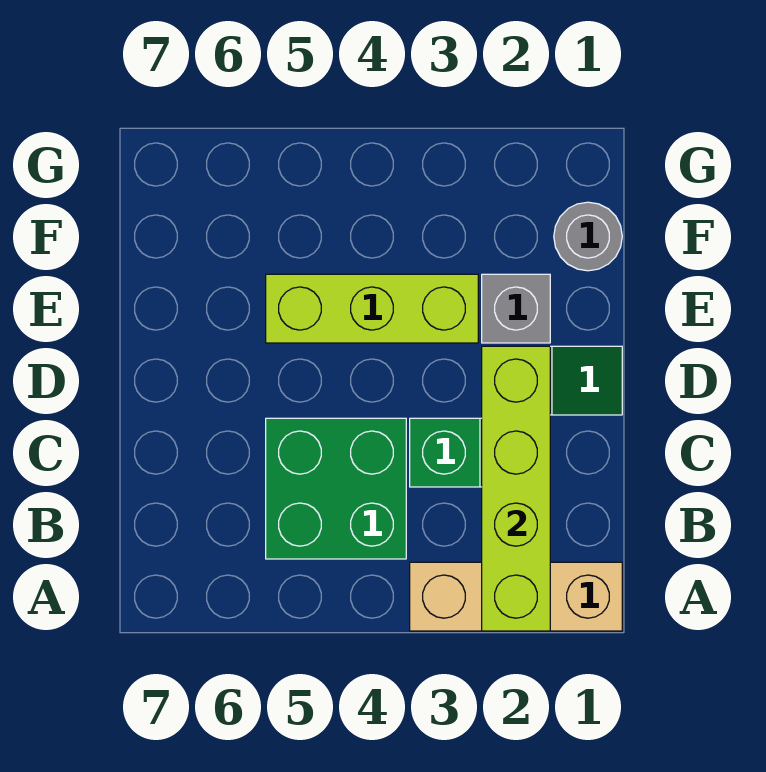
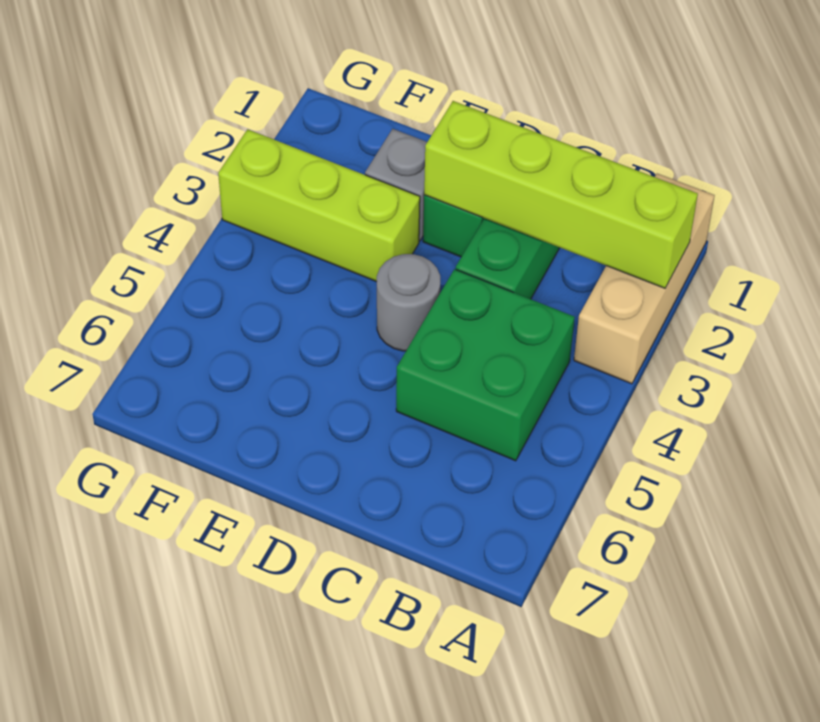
lime brick E3:E5 level 1 -> lime brick E3:G3 level 1
grey round brick F1 level 1 -> grey round brick D4 level 1

